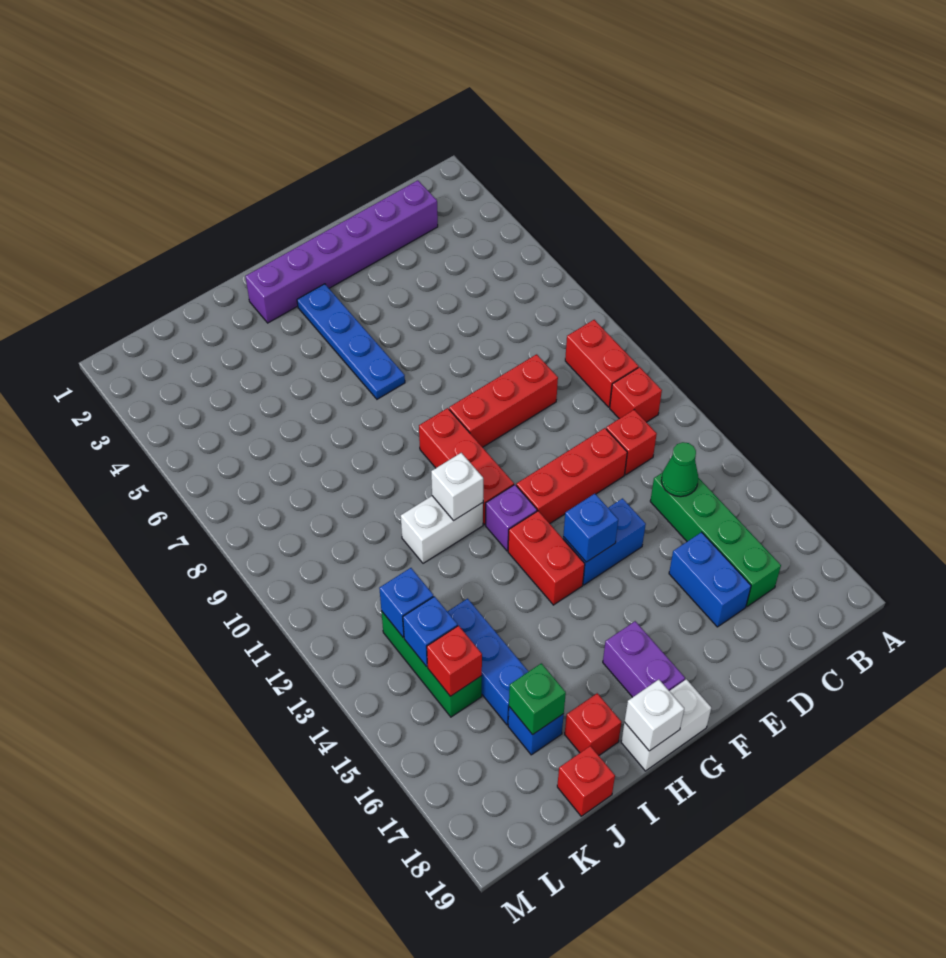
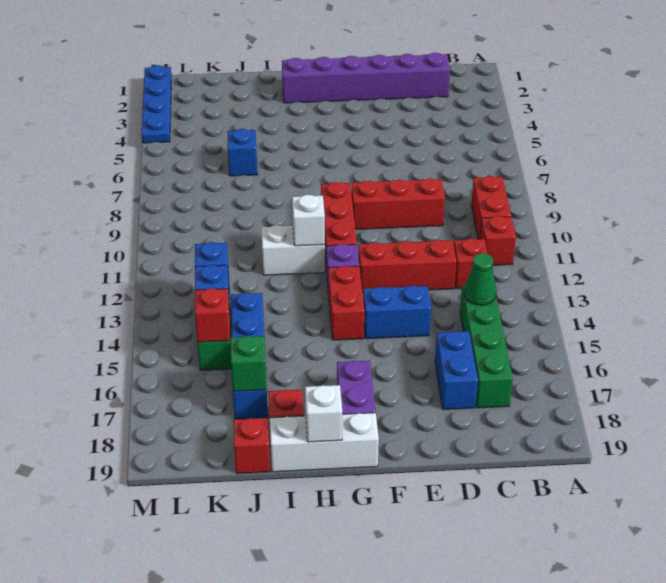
blue brick F14 level 2 -> blue brick J6 level 1
blue plate G3:G6 level 1 -> blue plate M1:M4 level 1
white brick G19:H19 level 1 -> white brick G19:I19 level 1

